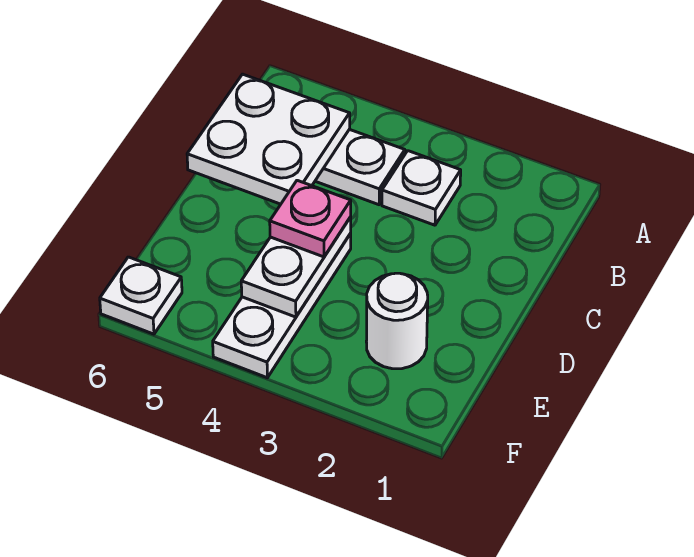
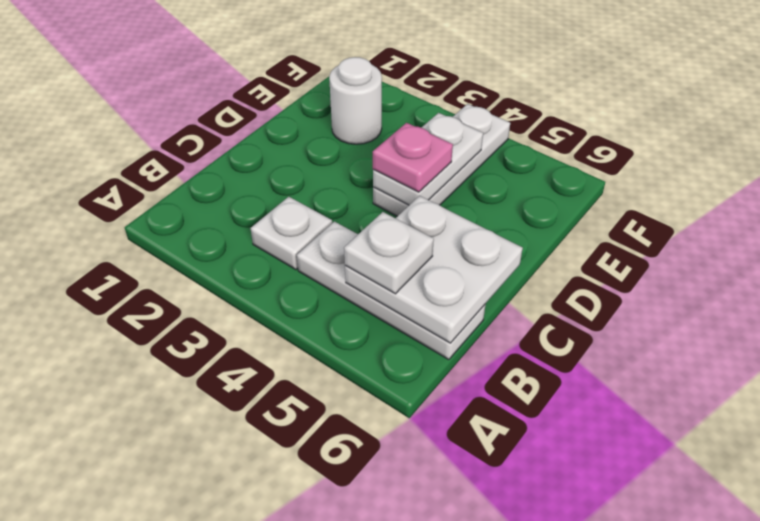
white plate F6 level 1 -> white plate B5 level 3

